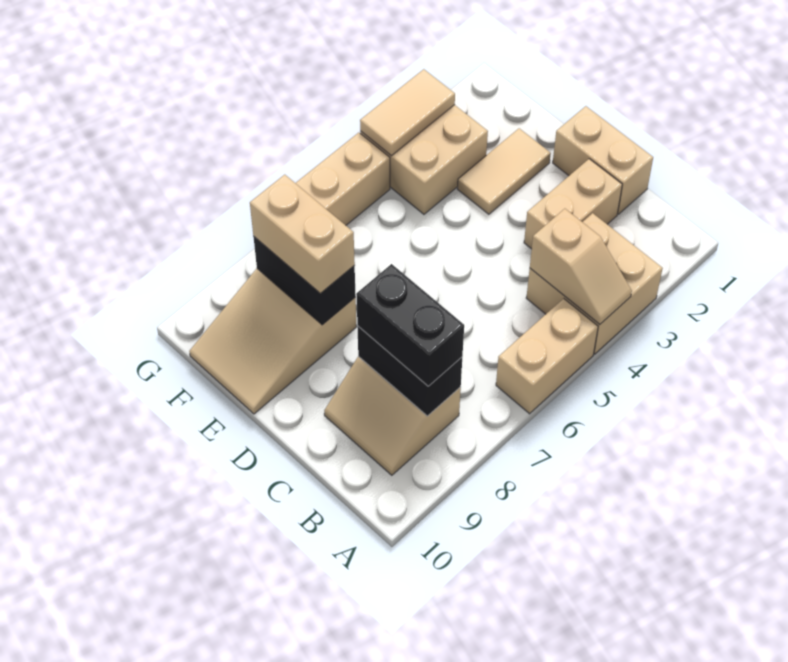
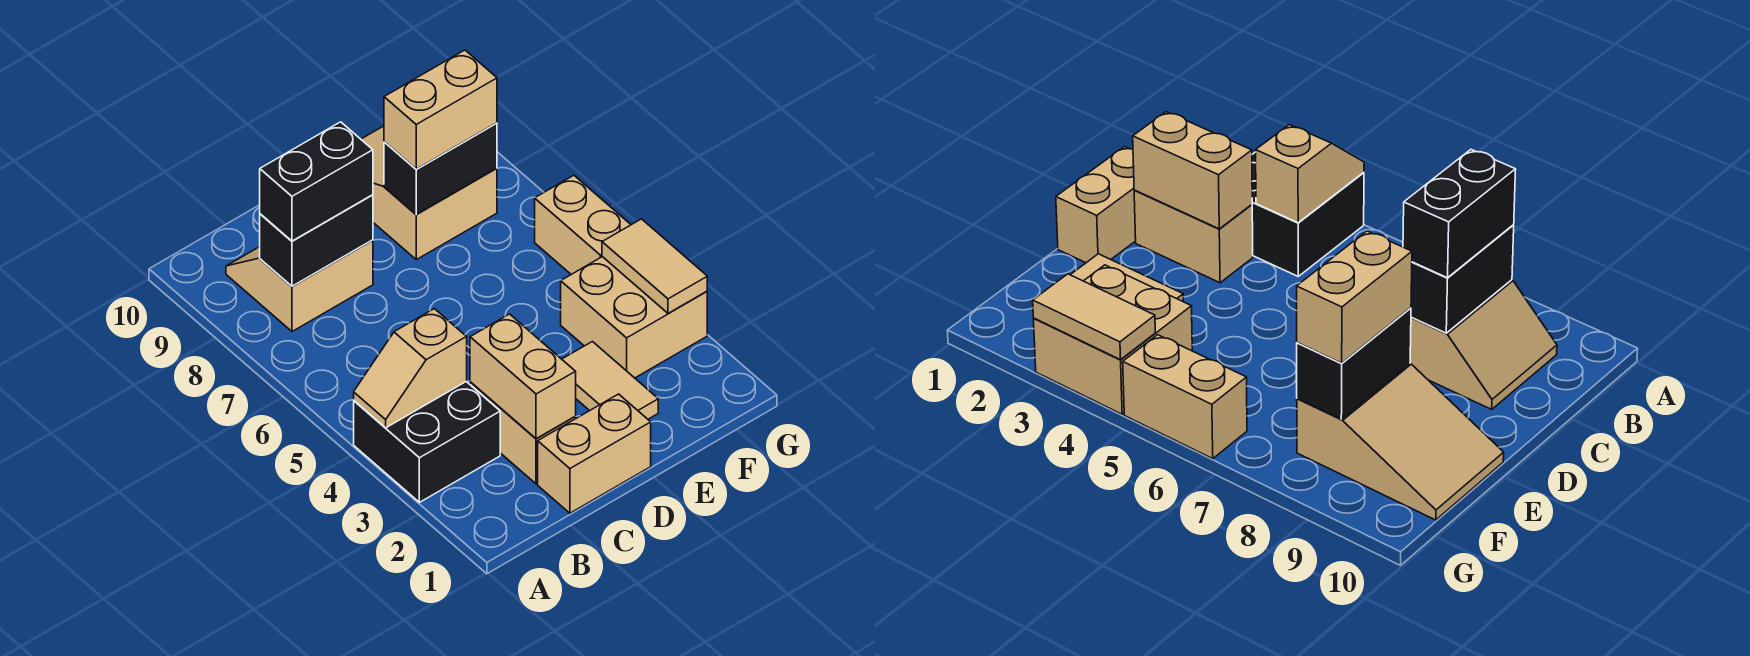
tan brick A3:B4 level 1 -> black brick A3:B4 level 1
tan brick A5:A6 level 1 -> tan brick C2:C3 level 2

